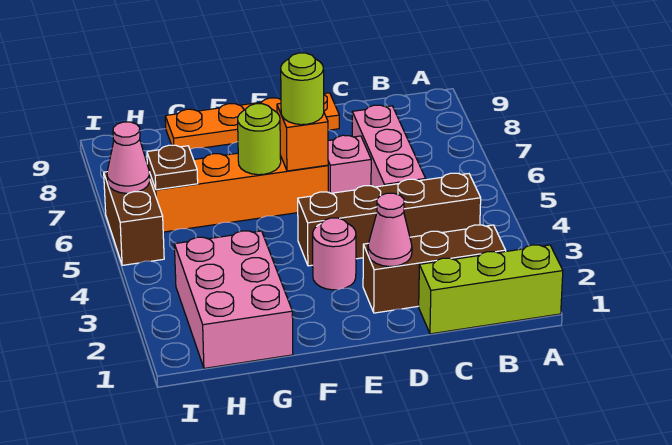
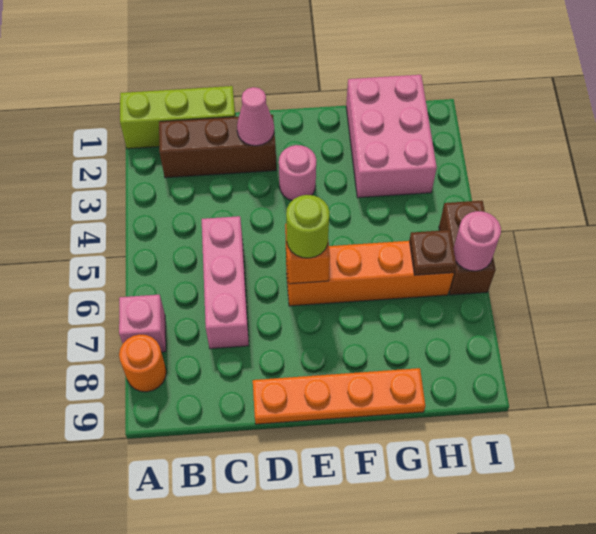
none -> orange round brick A8 level 1
brown brick B4:E4 level 1 -> none
pink brick D6 level 1 -> pink brick A7 level 1
lime round brick F6 level 2 -> none
pink cone I6 level 2 -> pink round brick I6 level 2

